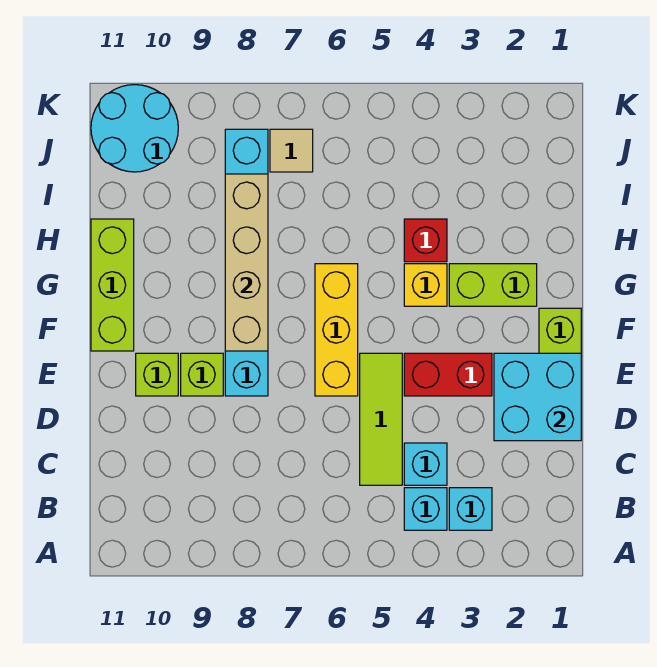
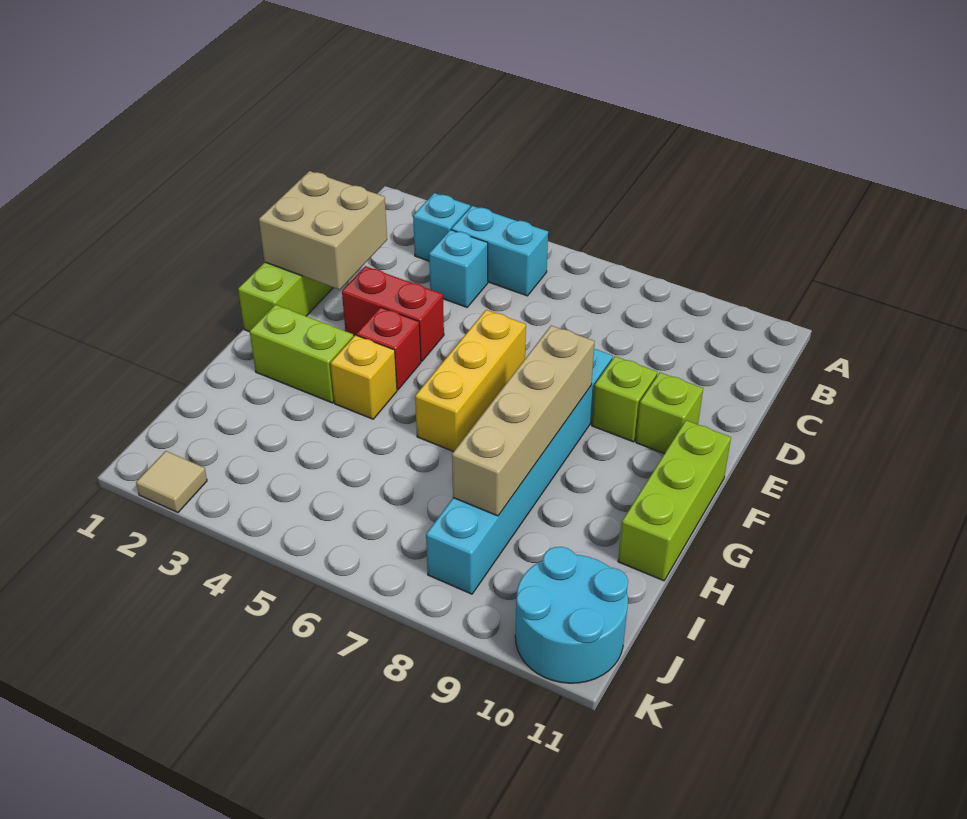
cyan brick B4 level 1 -> cyan brick B4:B5 level 1
lime tile C5:E5 level 1 -> none
cyan brick D1:E2 level 2 -> tan brick D1:E2 level 2
red brick H4 level 1 -> red brick F4 level 1
tan tile J7 level 1 -> tan tile K2 level 1

